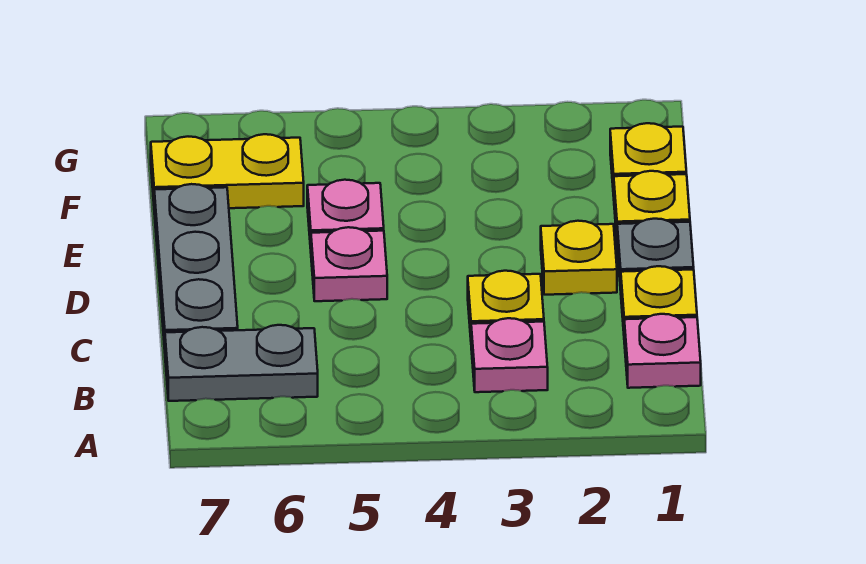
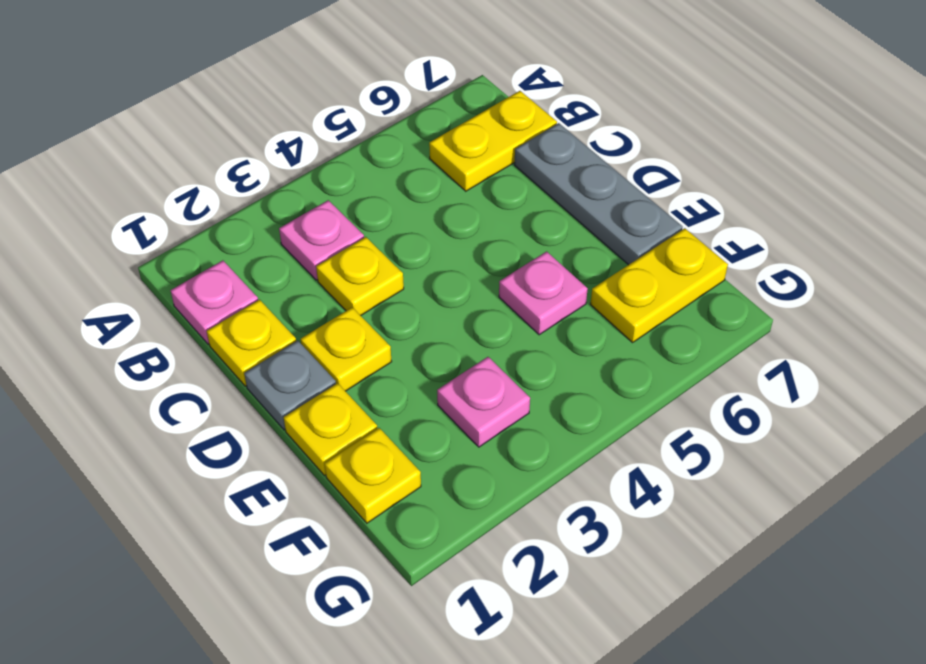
grey plate B6:B7 level 1 -> yellow plate B6:B7 level 1
pink plate D5 level 1 -> pink plate F3 level 1

